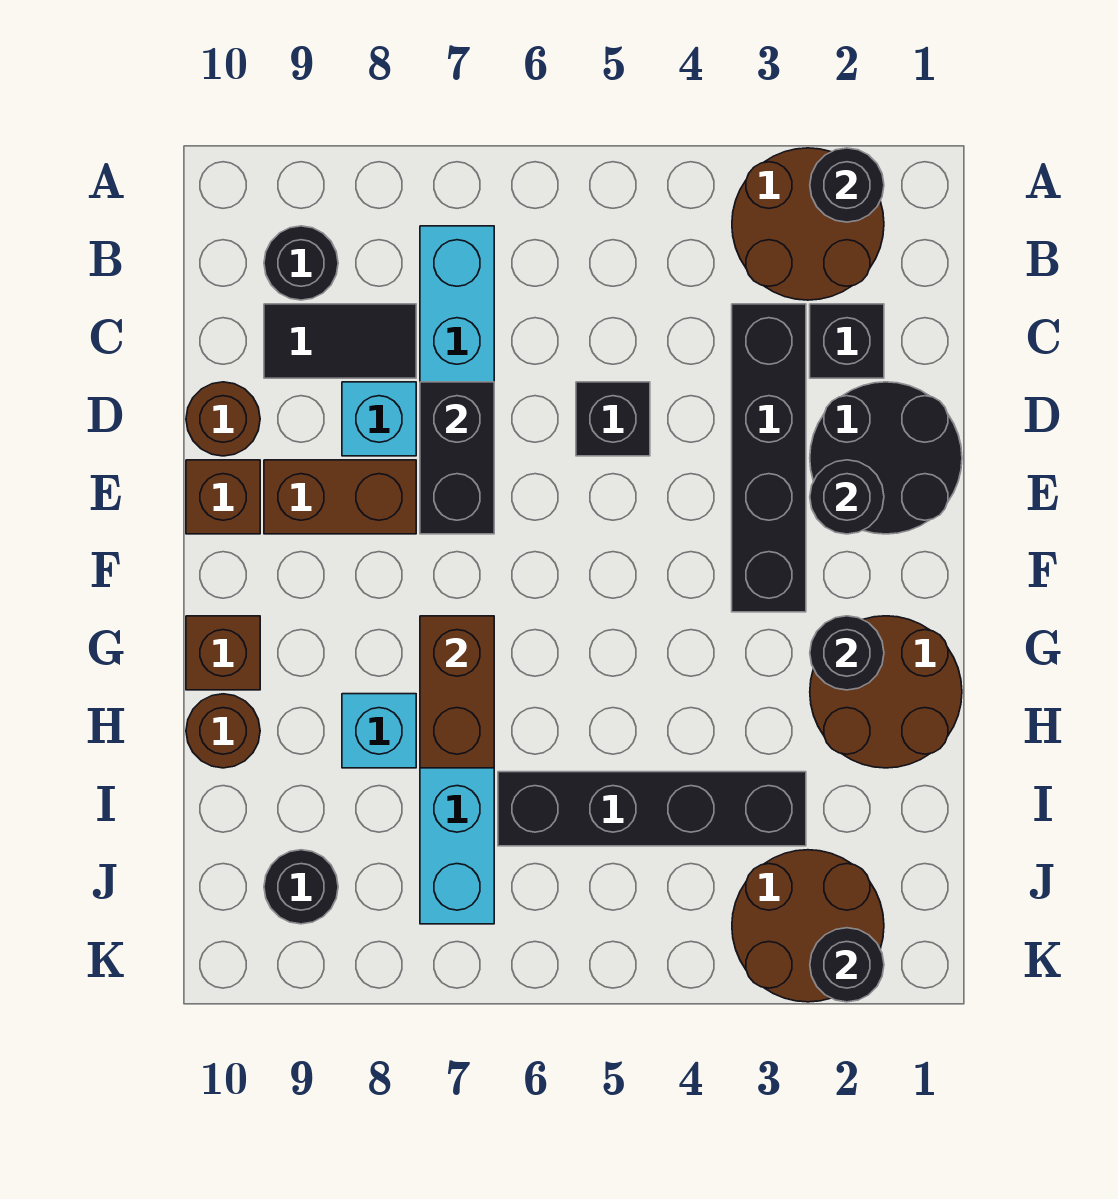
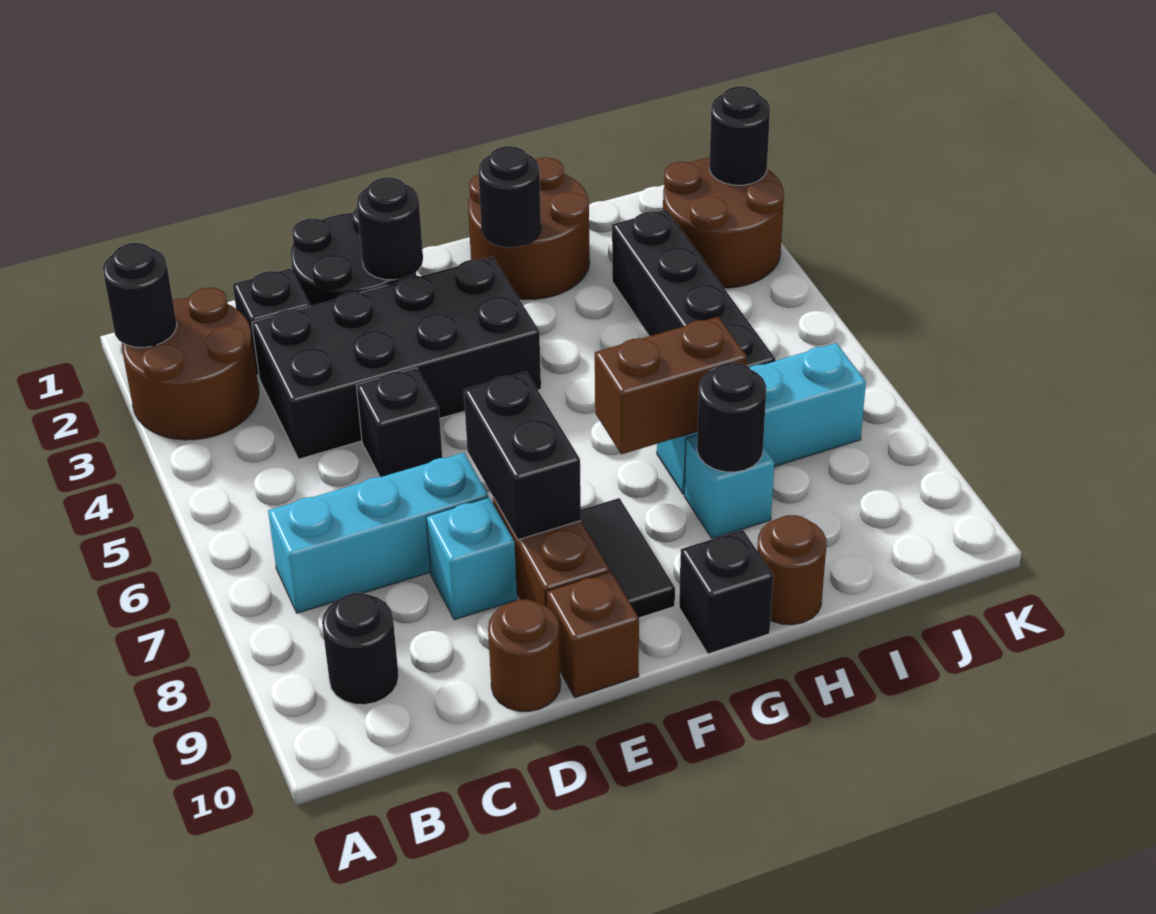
black brick C3:F3 level 1 -> black brick C3:F4 level 1
black tile C8:C9 level 1 -> black tile F8:F9 level 1
black brick D7:E7 level 2 -> black brick E7:E8 level 2
brown brick G10 level 1 -> black brick G10 level 1
black round brick J9 level 1 -> black round brick H8 level 2

